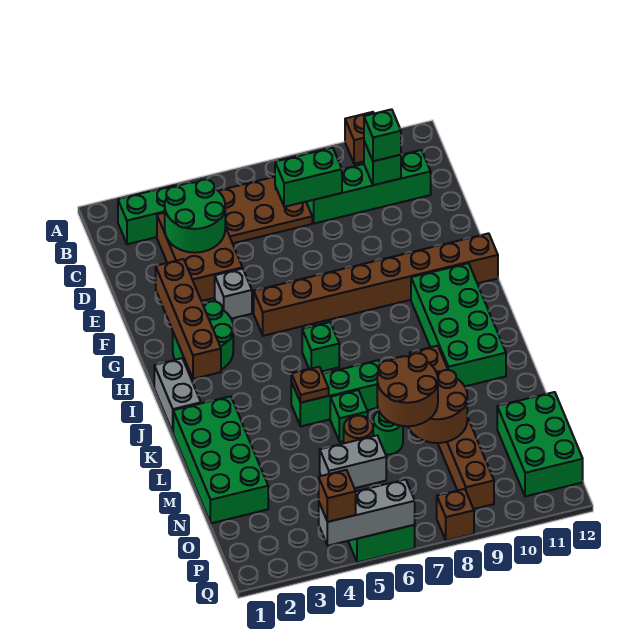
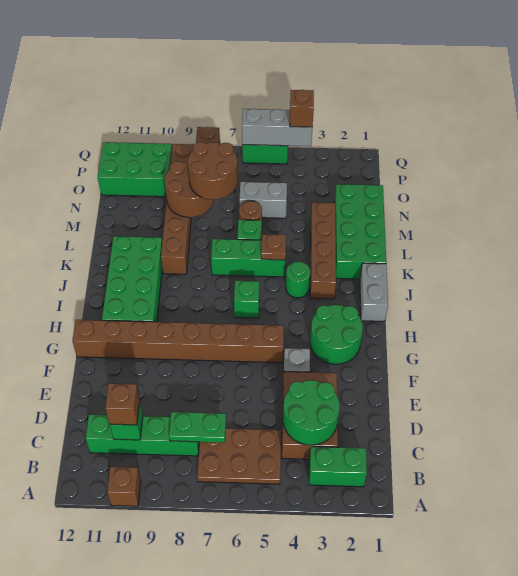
green brick C7:C8 level 2 -> green plate C7:C8 level 2
green brick C10 level 3 -> brown brick C10 level 3
brown brick F2:I2 level 2 -> brown brick J3:M3 level 1
green round brick M7 level 1 -> green round brick J4 level 1
green brick N11:P12 level 1 -> green brick O10:P12 level 1

